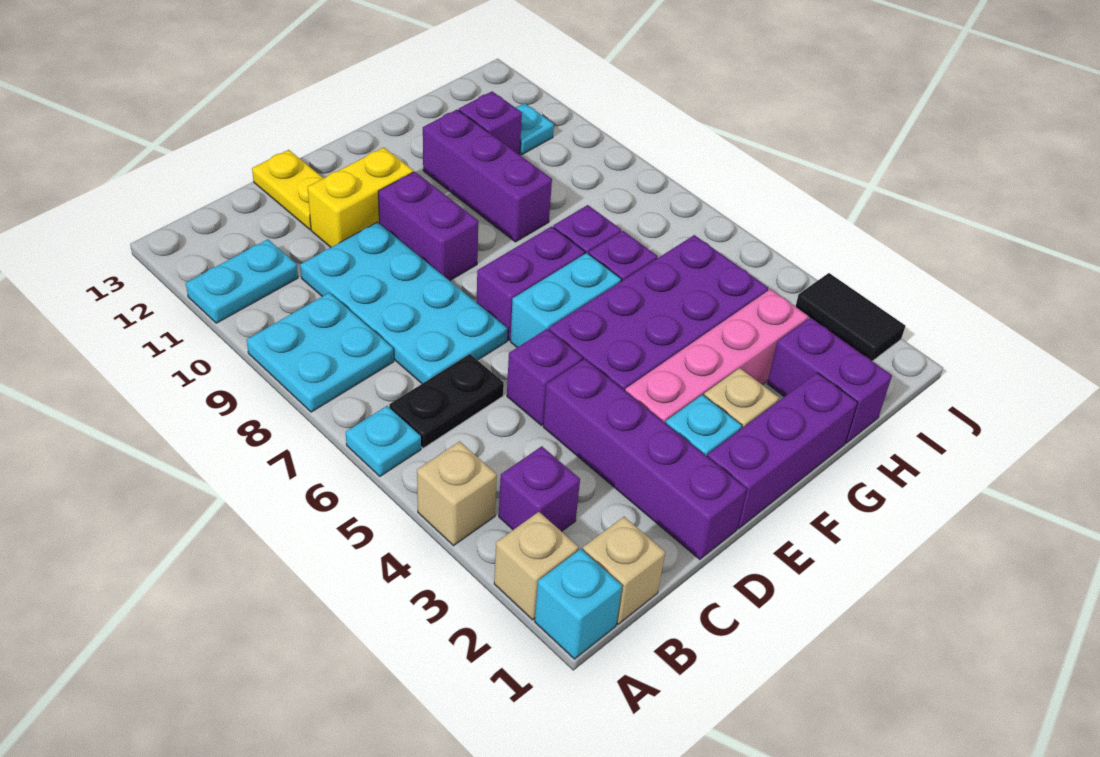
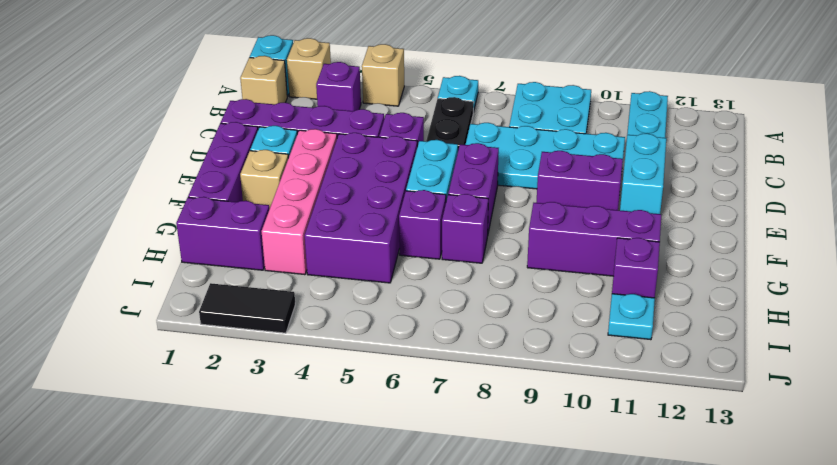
yellow brick D11:E11 level 1 -> cyan brick D11:E11 level 1
yellow plate D12:D13 level 1 -> none

